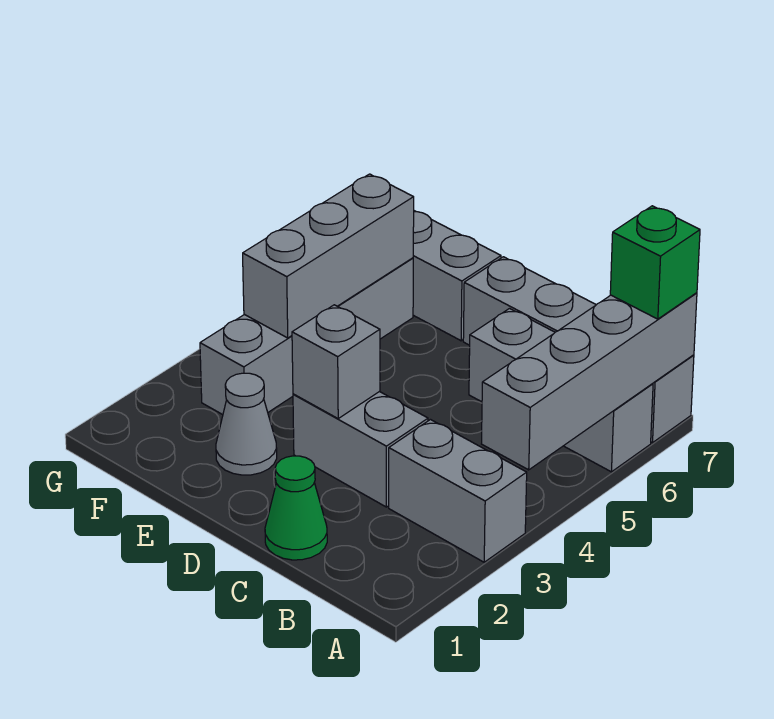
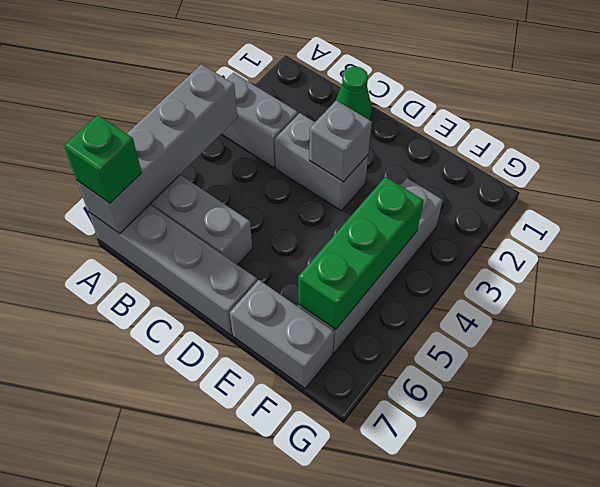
grey cone E2 level 1 -> none
grey brick F4:F6 level 2 -> green brick F4:F6 level 2

